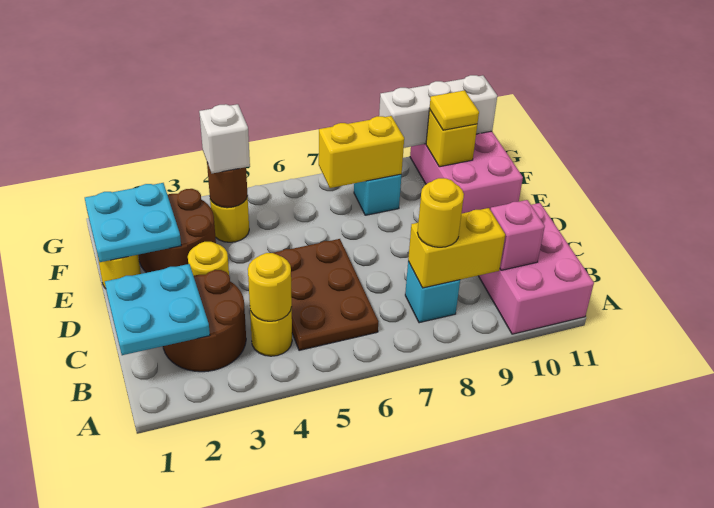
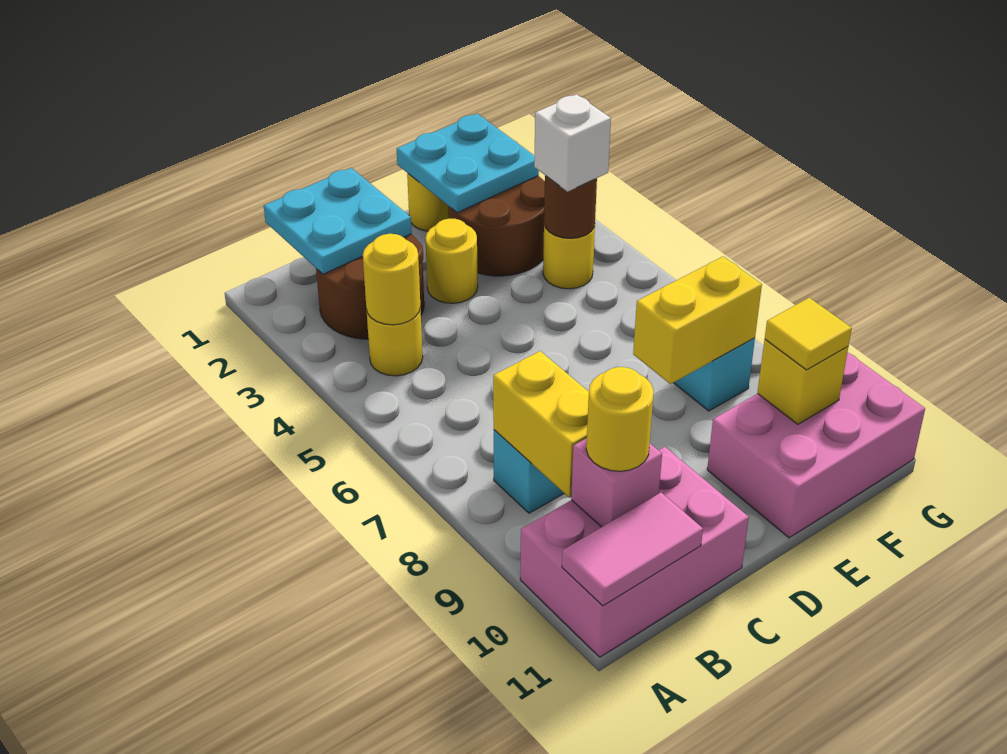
none -> pink tile A11:B11 level 2
brown plate B5:D6 level 1 -> none
yellow round brick B8 level 3 -> yellow round brick B10 level 3
yellow brick F7:F8 level 2 -> yellow brick E8:F8 level 2
white brick G9:G11 level 2 -> none

